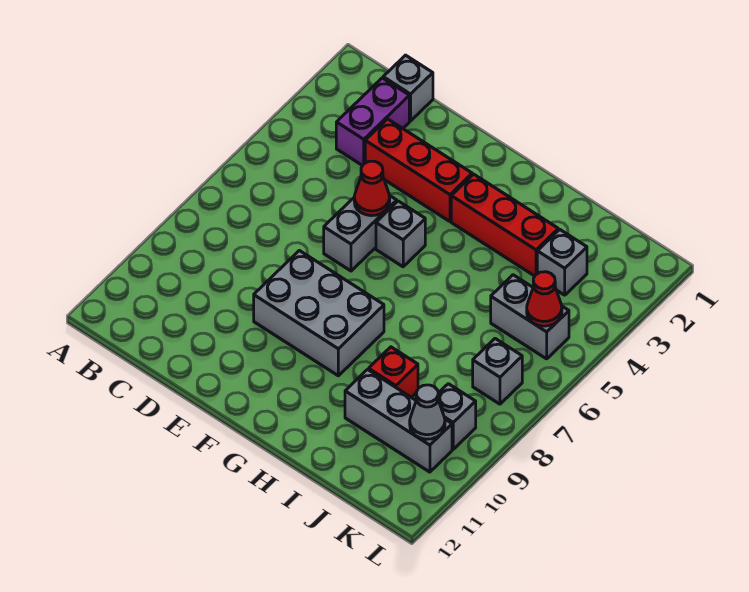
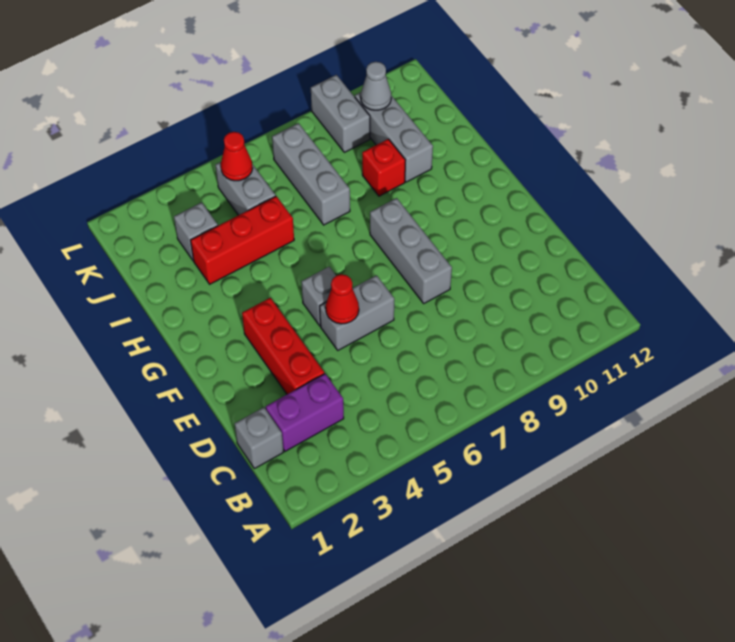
grey brick E8:G9 level 1 -> grey brick E8:G8 level 1
red brick G3:I3 level 1 -> red brick I3:I5 level 1
grey brick K7 level 1 -> grey brick I7:K7 level 1
grey brick K9 level 1 -> grey brick K9:L9 level 1

